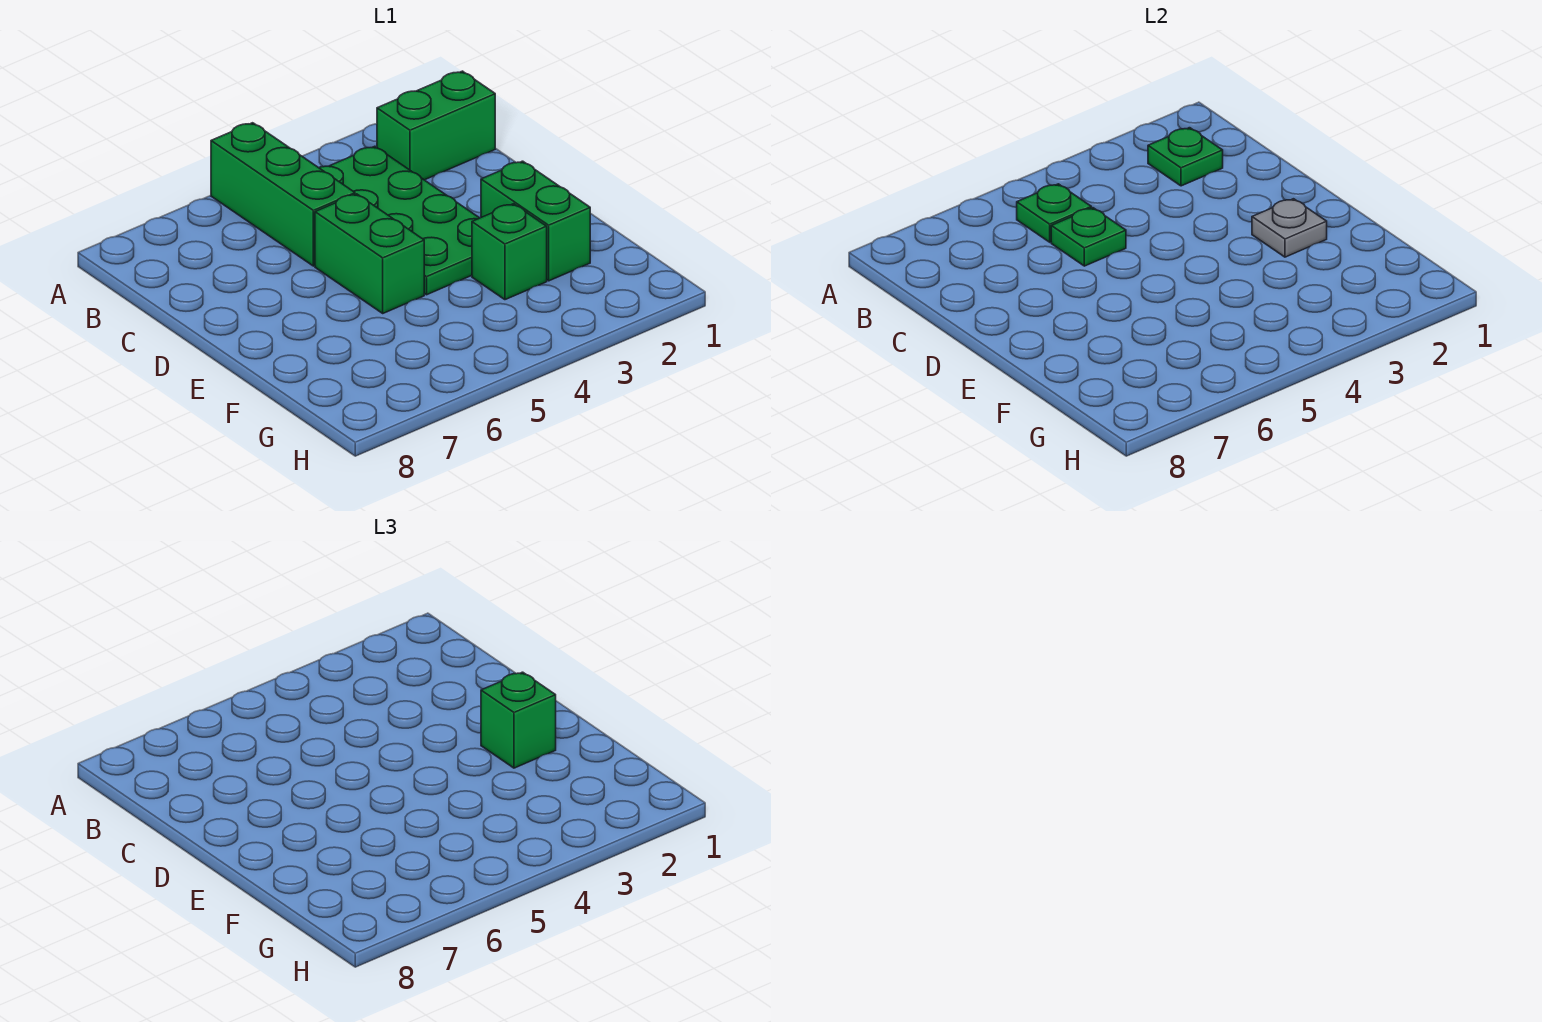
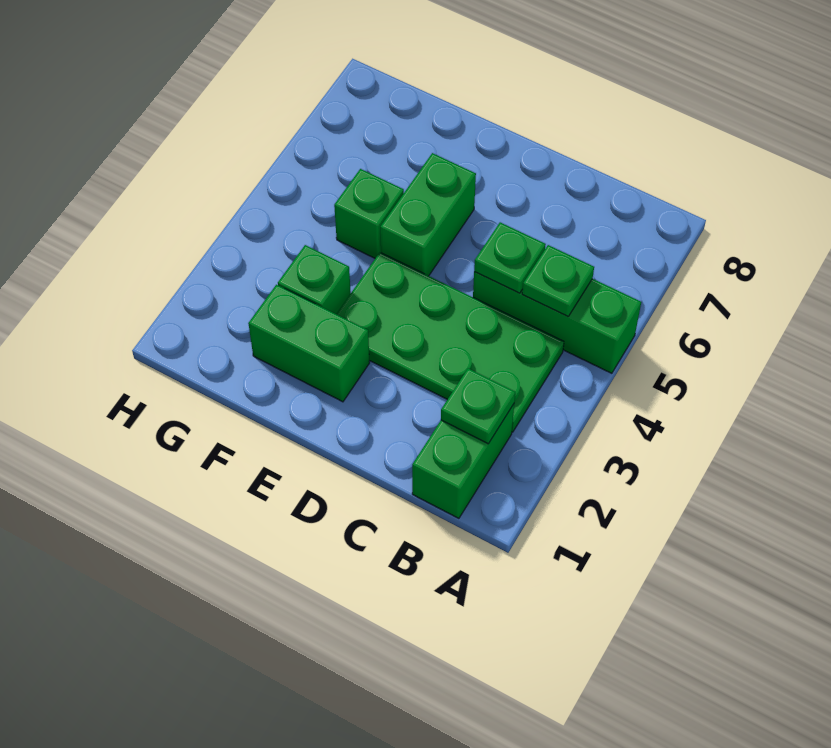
green brick D5:E5 level 1 -> green brick E5:E6 level 1
grey plate E2 level 2 -> none
green brick E2 level 3 -> green brick F5 level 1

